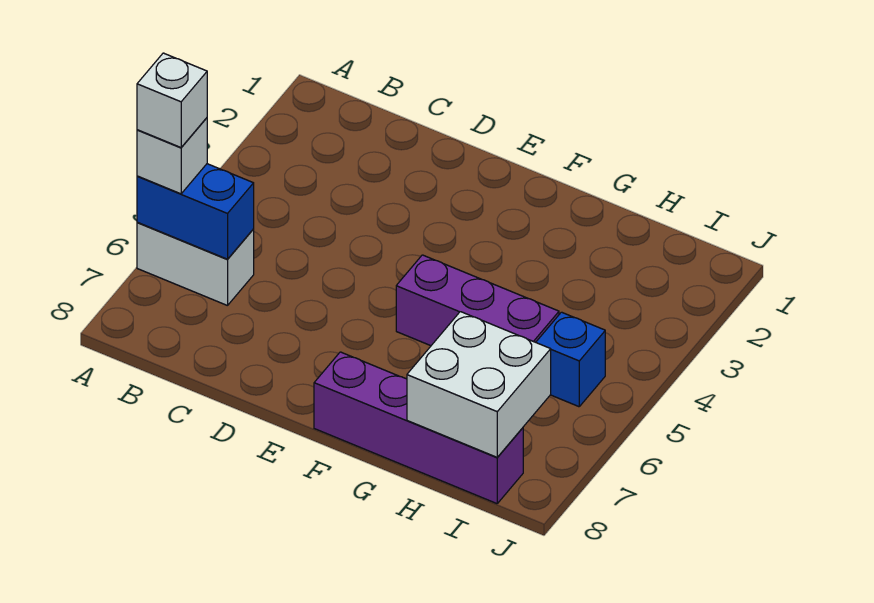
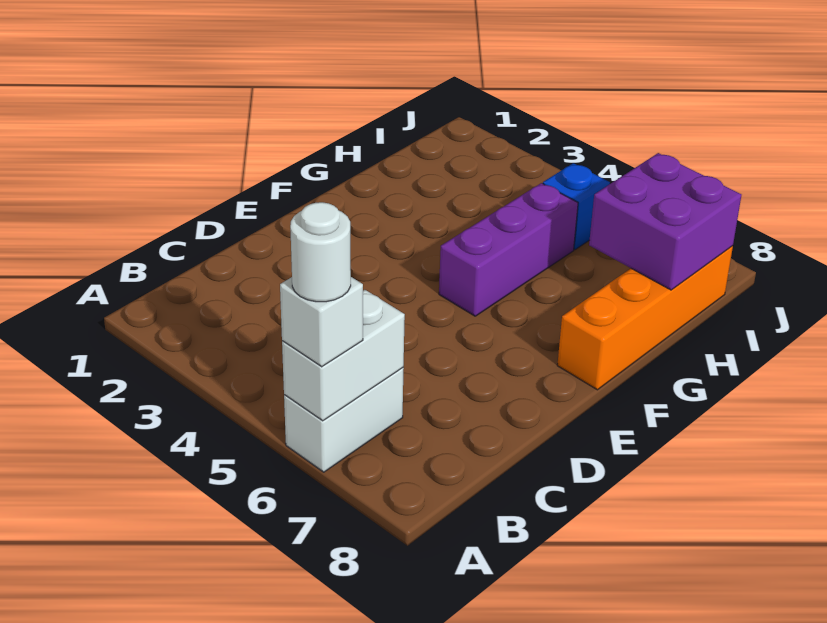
blue brick A6:B6 level 2 -> white brick A6:B6 level 2
white brick A6 level 4 -> white round brick A6 level 4
purple brick F8:I8 level 1 -> orange brick F8:I8 level 1
white brick H7:I8 level 2 -> purple brick H7:I8 level 2

